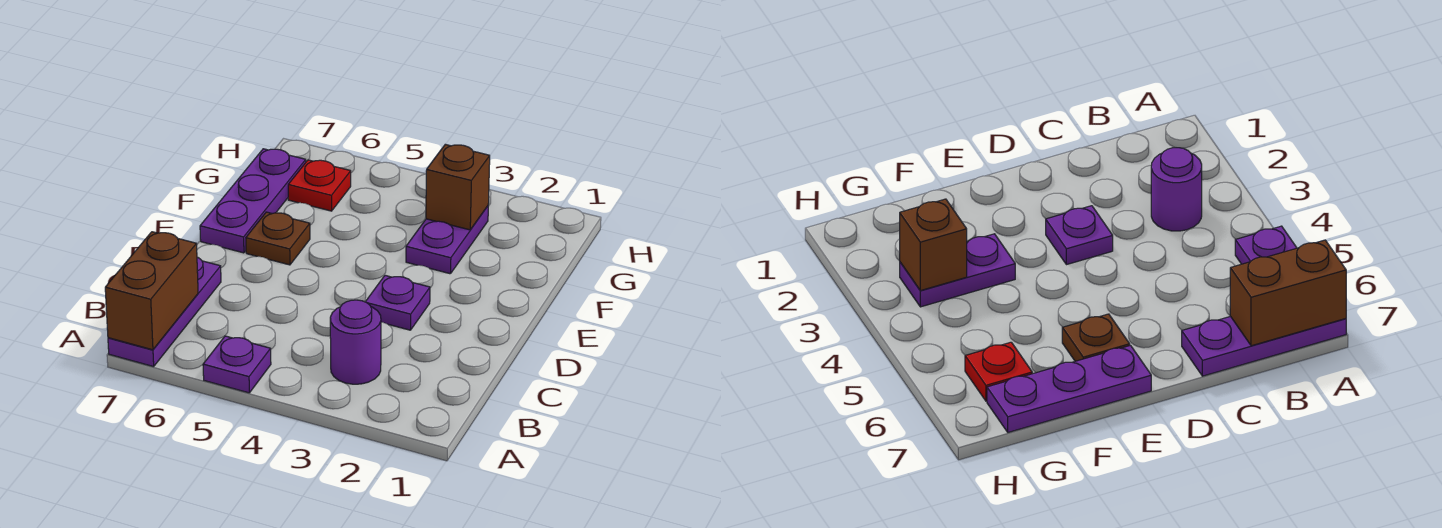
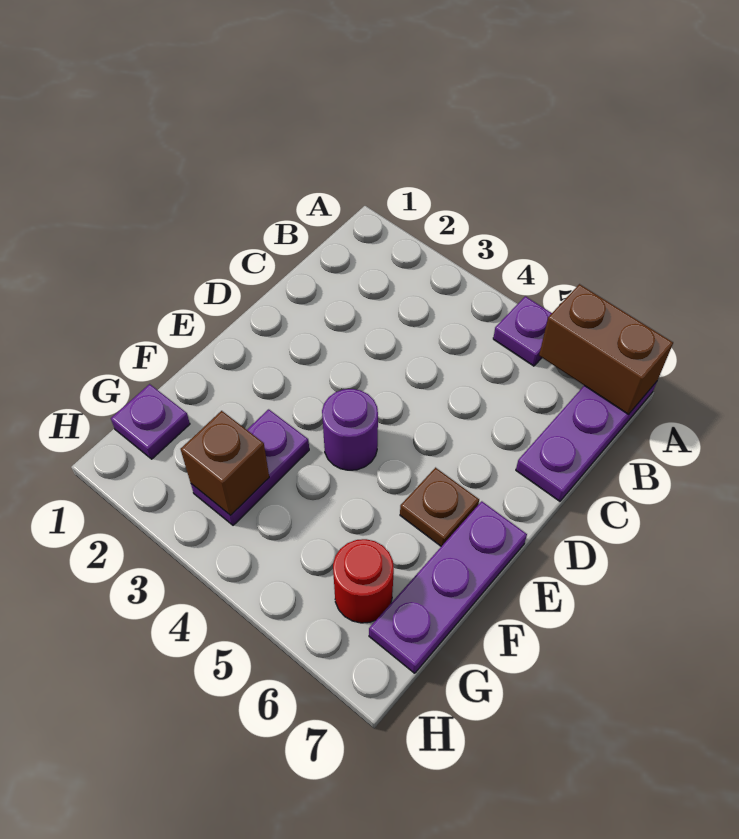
brown brick A7:B7 level 2 -> brown brick A6:A7 level 2
purple round brick B3 level 1 -> purple round brick E4 level 1
purple plate D3 level 1 -> purple plate G1 level 1
red plate G6 level 1 -> red round brick G6 level 1

